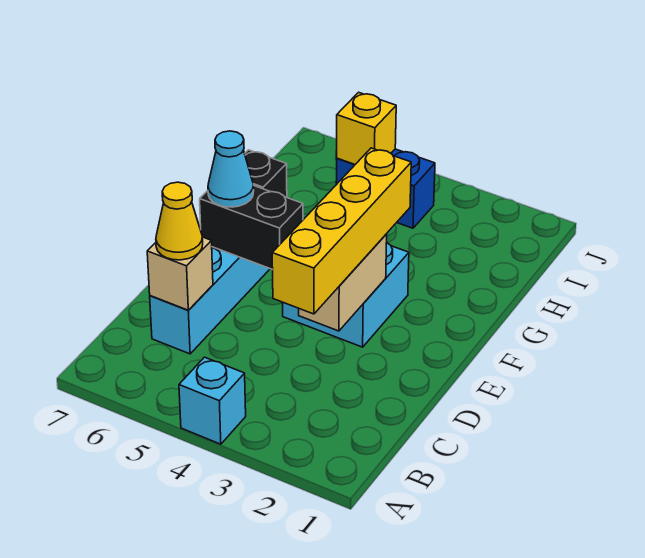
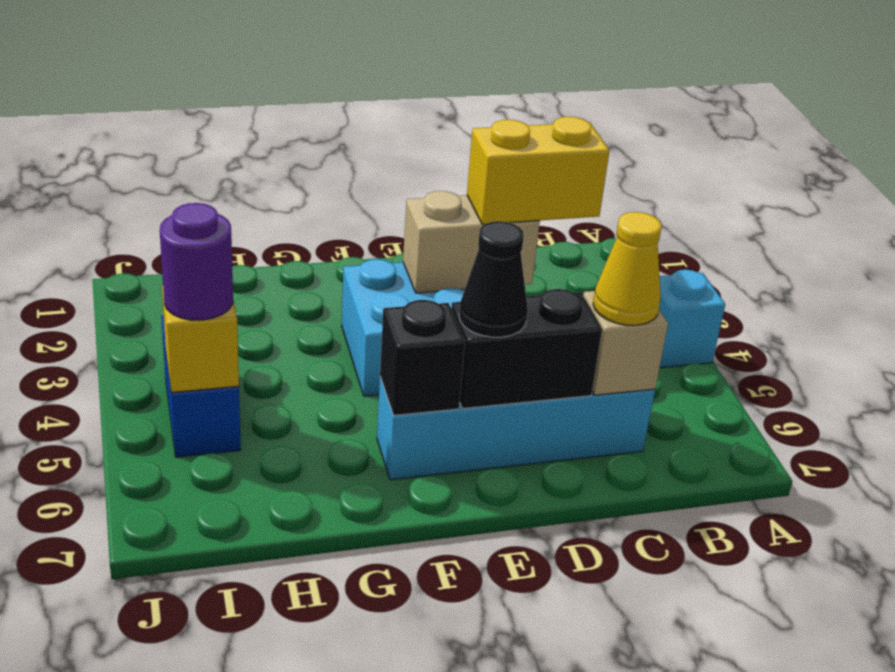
yellow brick C3:F3 level 3 -> yellow brick C3:D3 level 3
black brick E5:E6 level 2 -> black brick D6:E6 level 2
cyan cone E6 level 3 -> black cone E6 level 3
none -> purple round brick I5 level 3

